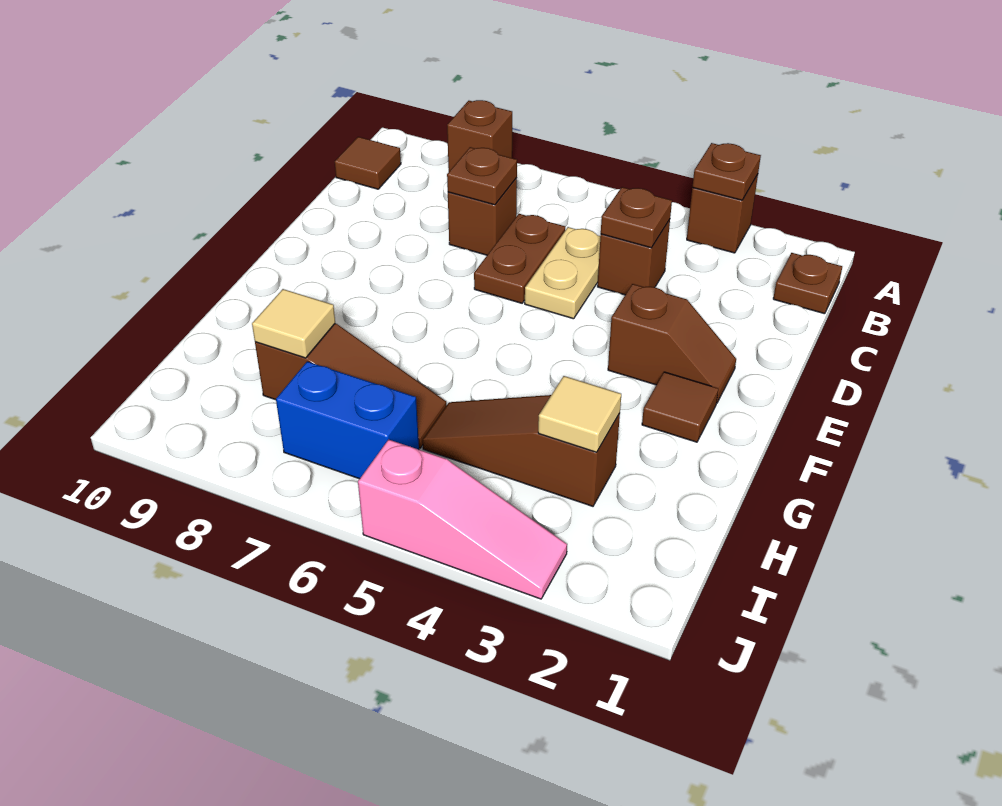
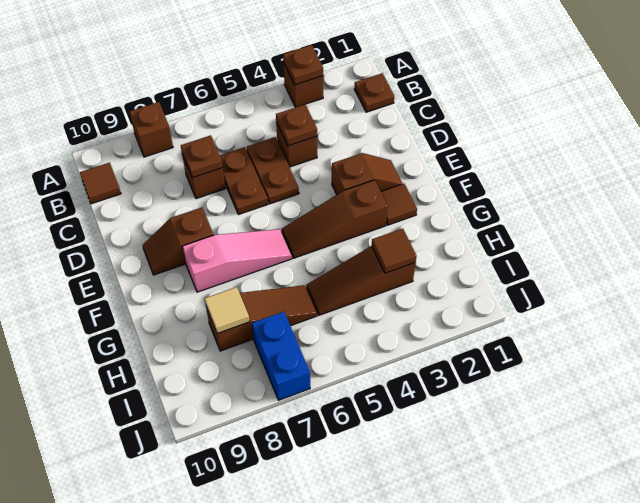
tan plate C5:D5 level 1 -> brown plate C5:D5 level 1
none -> brown slope E8:E9 level 1 top 8
none -> brown slope F3:F5 level 1 top 3
tan tile H3 level 2 -> brown tile H3 level 2
blue brick I6:I7 level 1 -> blue brick I7:J7 level 1
pink slope J3:J5 level 1 top 5 -> pink slope F6:F8 level 1 top 8

